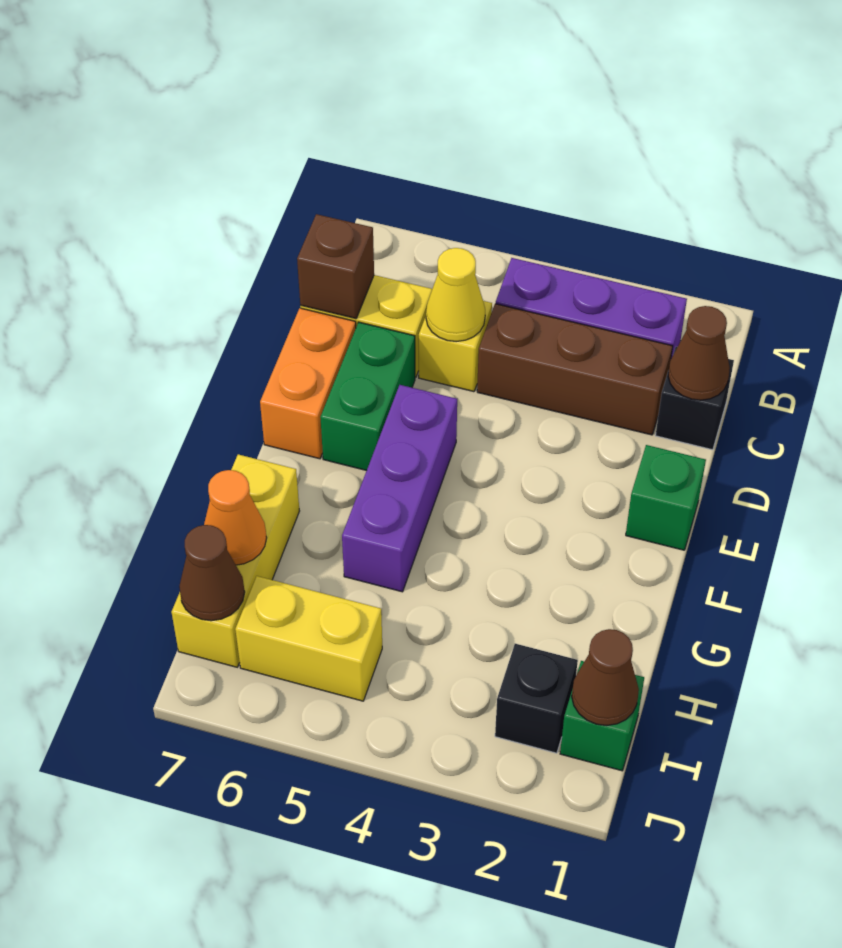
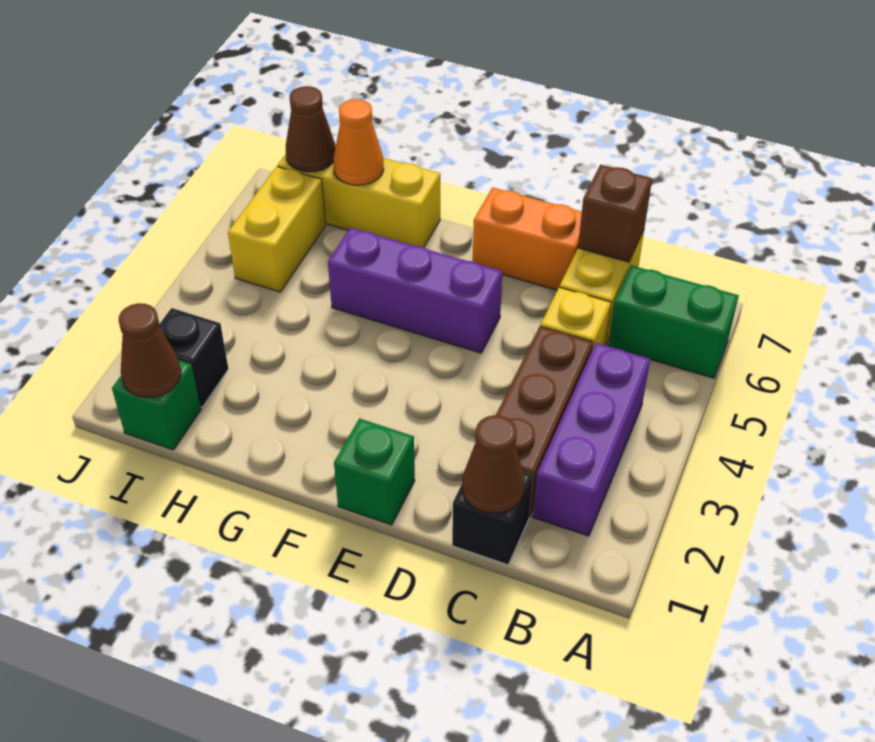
yellow cone C5 level 2 -> none
green brick D6:E6 level 1 -> green brick A6:B6 level 1

